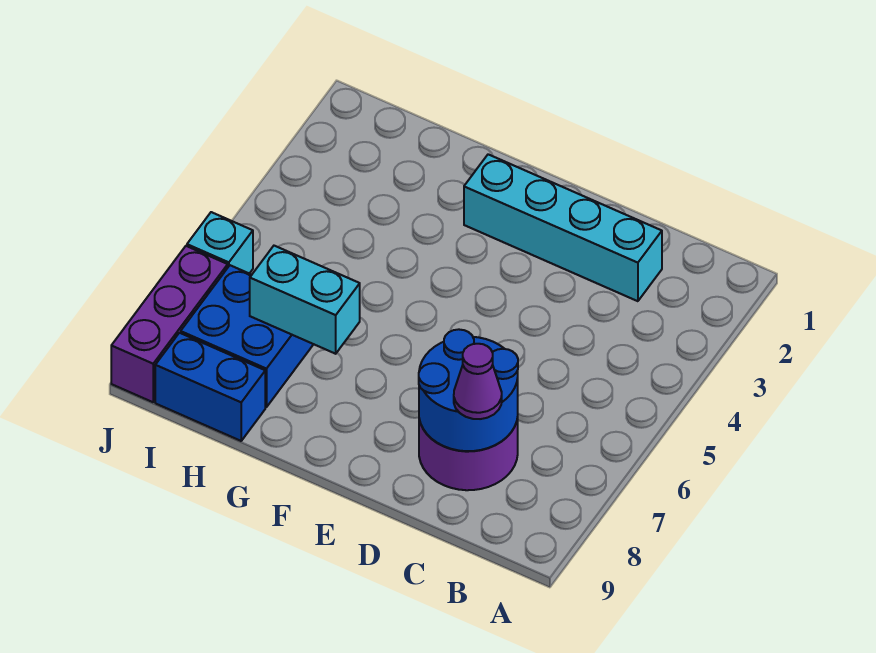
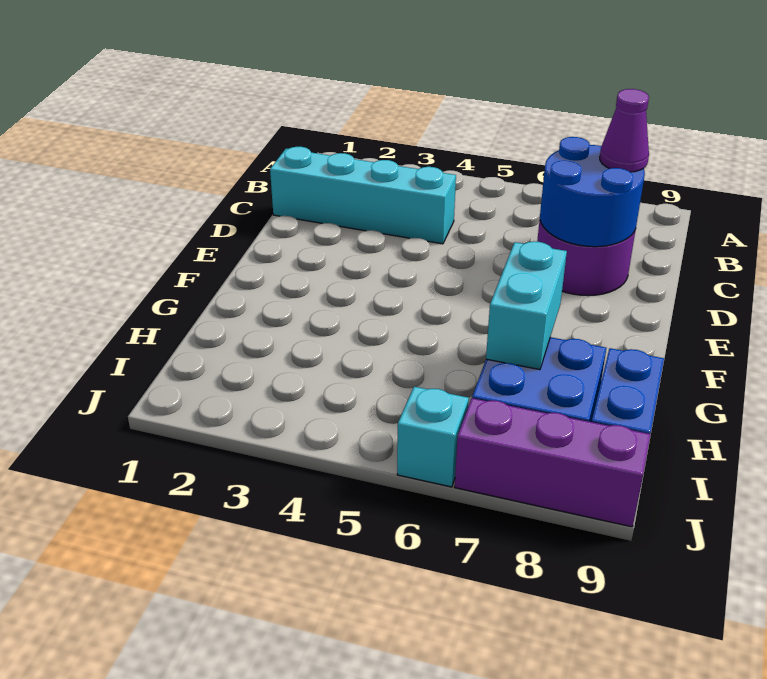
cyan brick C2:F2 level 1 -> cyan brick C1:C4 level 1

